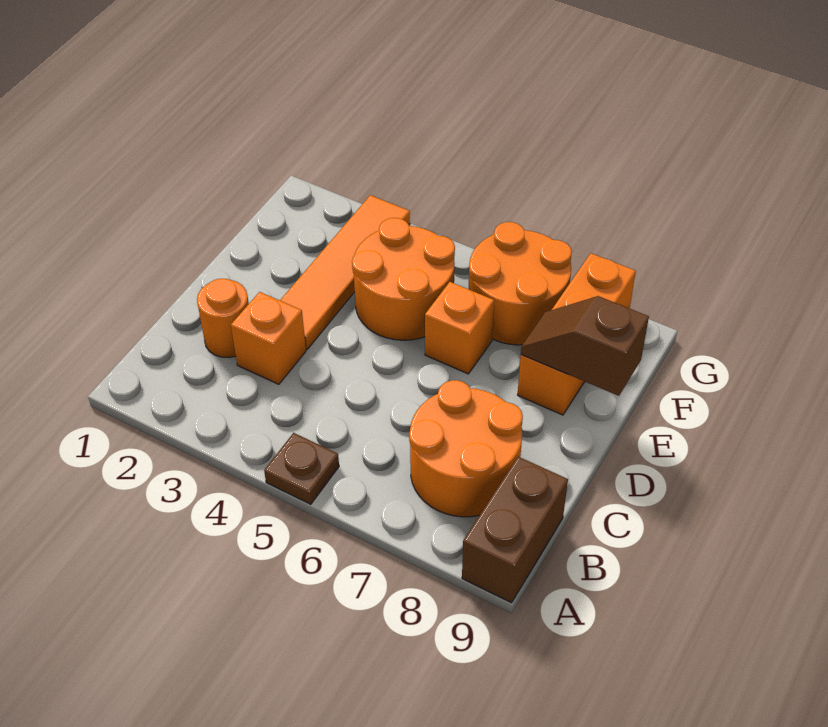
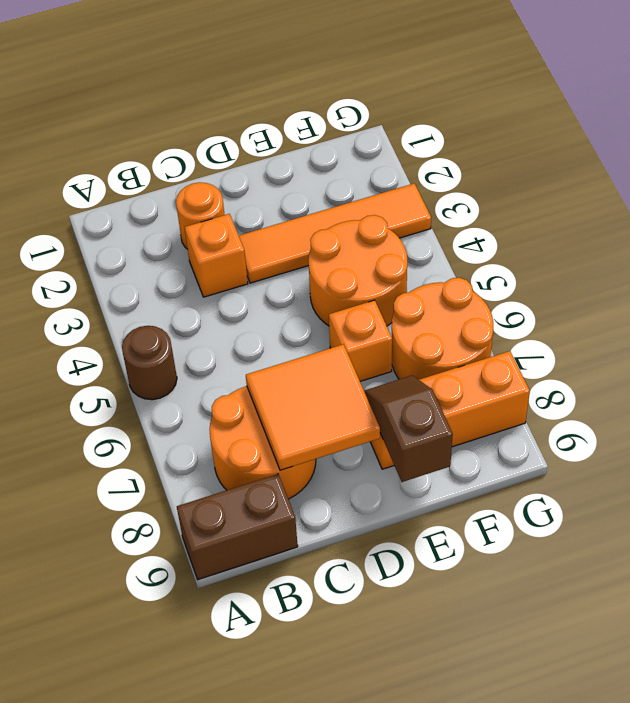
brown plate A5 level 1 -> brown round brick A5 level 1
none -> orange tile C7:D8 level 2

